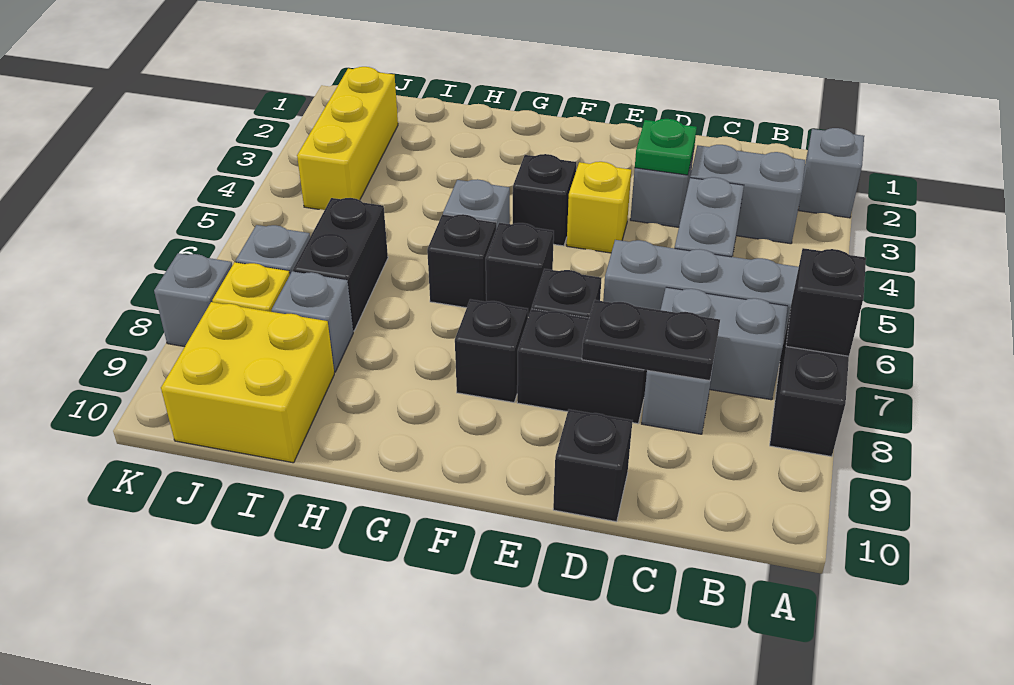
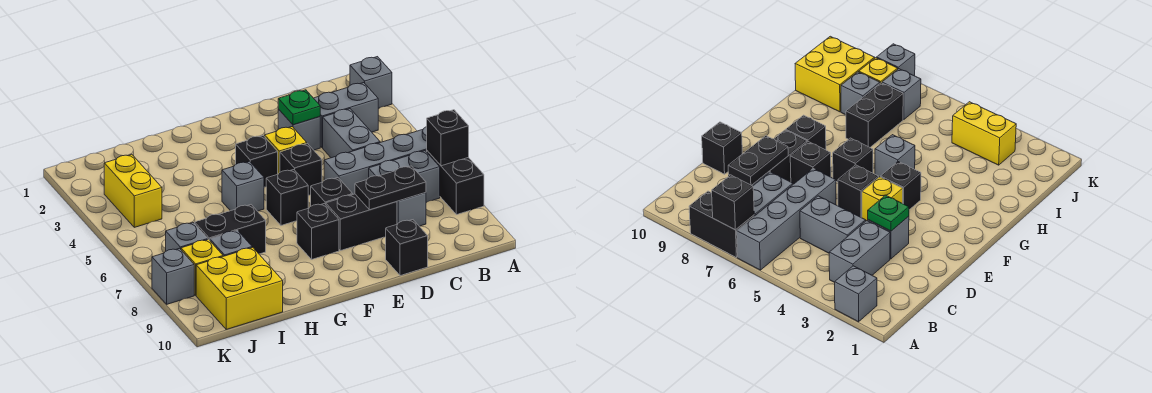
black brick G6 level 1 -> black brick E5 level 1
black brick I6:I7 level 1 -> black brick H7:I7 level 1
yellow brick J2:J4 level 1 -> yellow brick J3:J4 level 1

